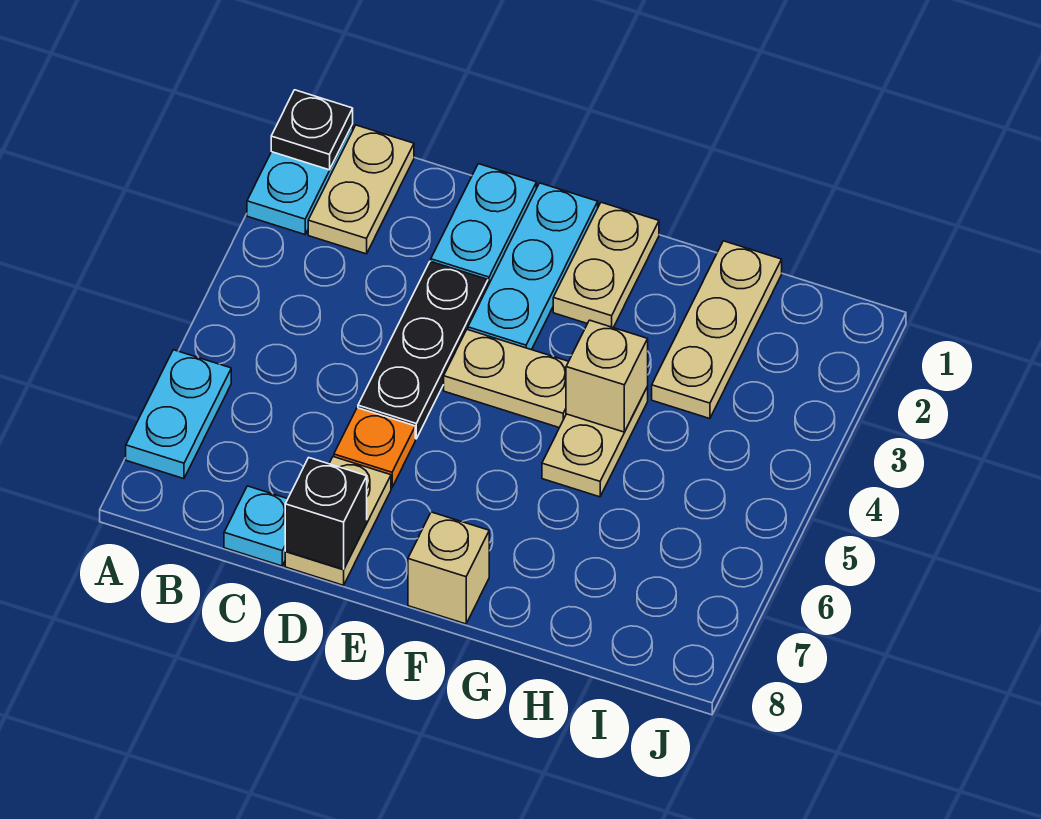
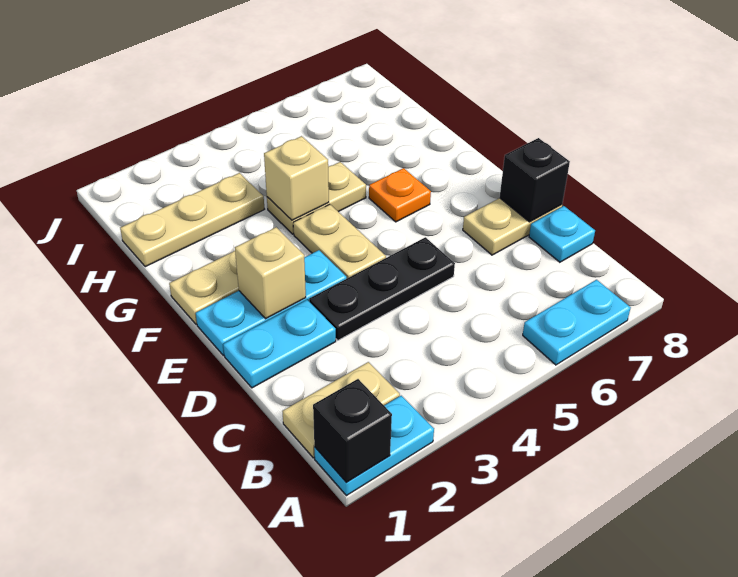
black plate A1 level 2 -> black brick A1 level 2
orange plate D6 level 1 -> orange plate F6 level 1
tan brick F8 level 1 -> tan brick E2 level 2

